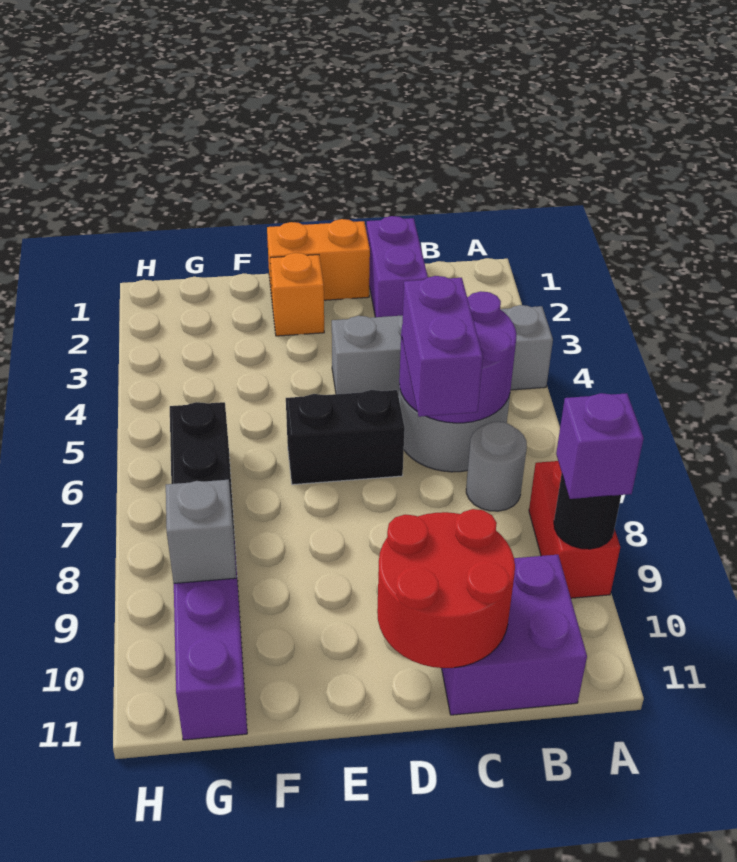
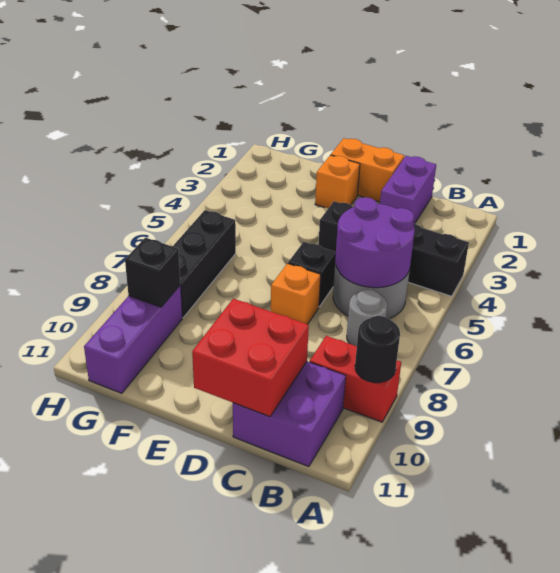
grey brick A4:D4 level 1 -> black brick A4:D4 level 1
red brick A8:A9 level 1 -> red brick A9:B9 level 1
purple brick A9 level 3 -> none
purple brick C6:C7 level 3 -> none
red round brick C10:D11 level 2 -> red brick C10:D11 level 2
black brick D6:E6 level 1 -> black brick D6 level 1
none -> orange brick D7 level 1
grey brick G9 level 2 -> black brick G9 level 2

